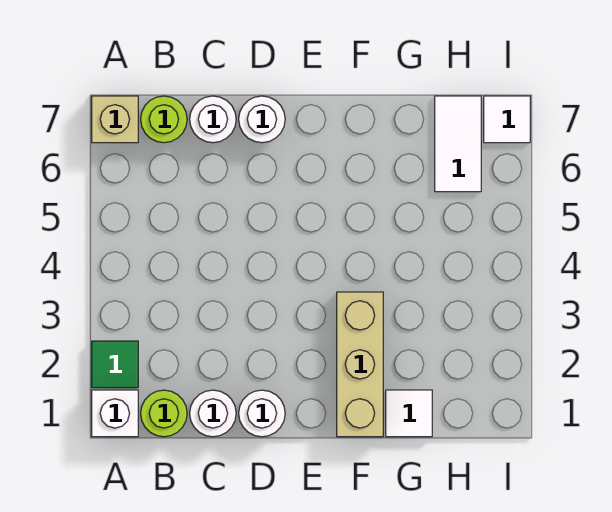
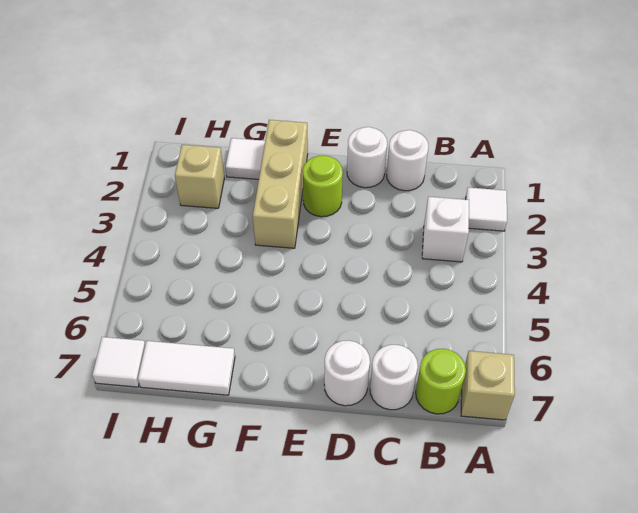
white brick A1 level 1 -> white brick B3 level 1
green tile A2 level 1 -> white tile A2 level 1
lime round brick B1 level 1 -> lime round brick E2 level 1
none -> tan brick H2 level 1
white tile H6:H7 level 1 -> white tile G7:H7 level 1

